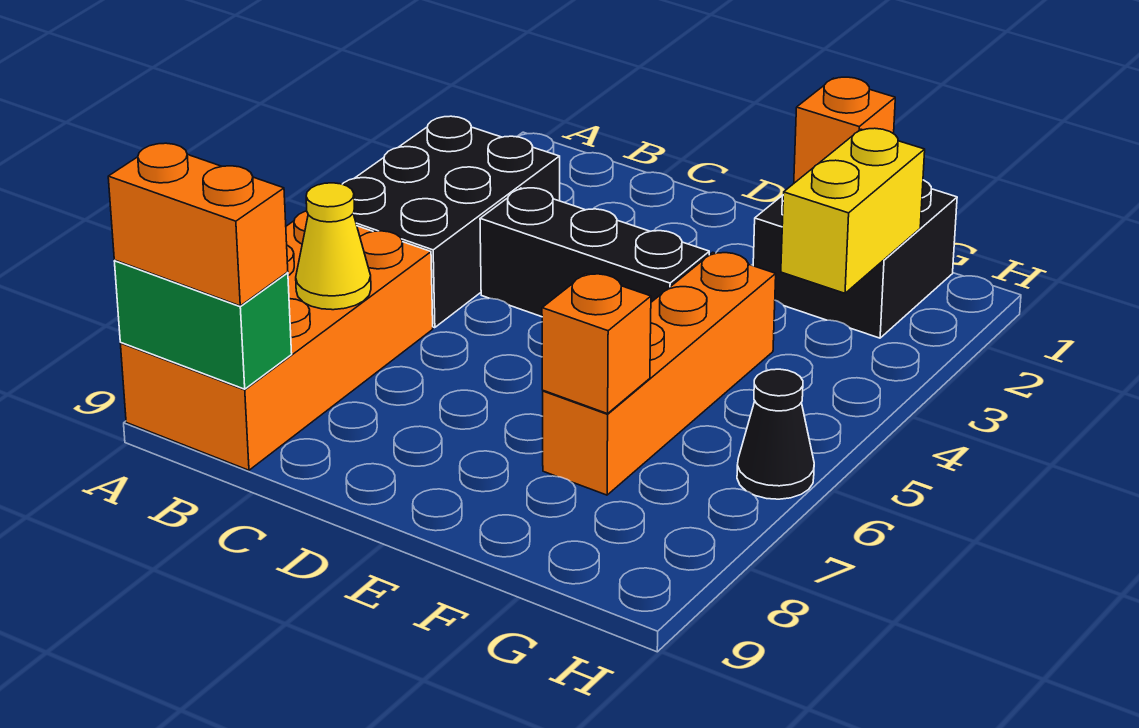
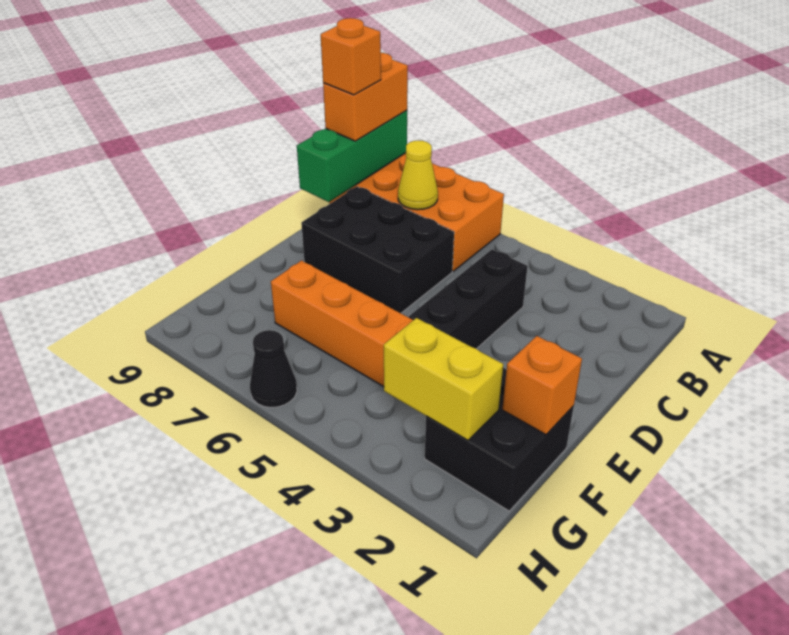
black brick A3:B5 level 1 -> black brick C6:D8 level 1
green brick A9:B9 level 2 -> green brick A9:C9 level 2
orange brick F7 level 2 -> orange brick B9 level 4

